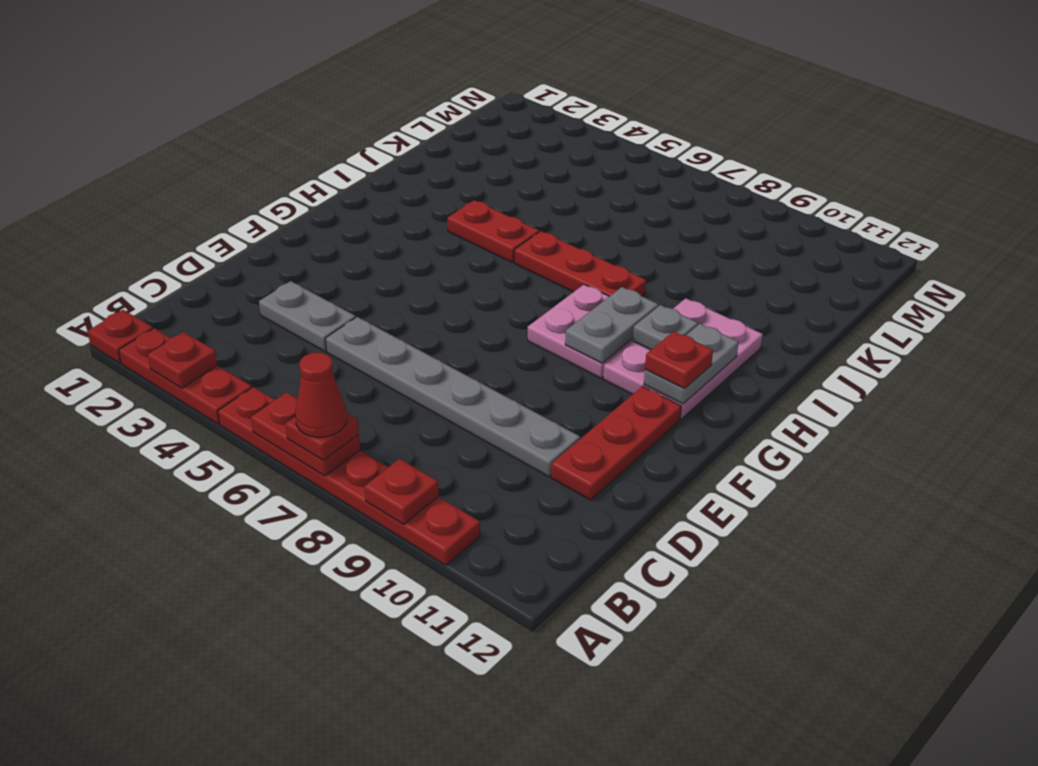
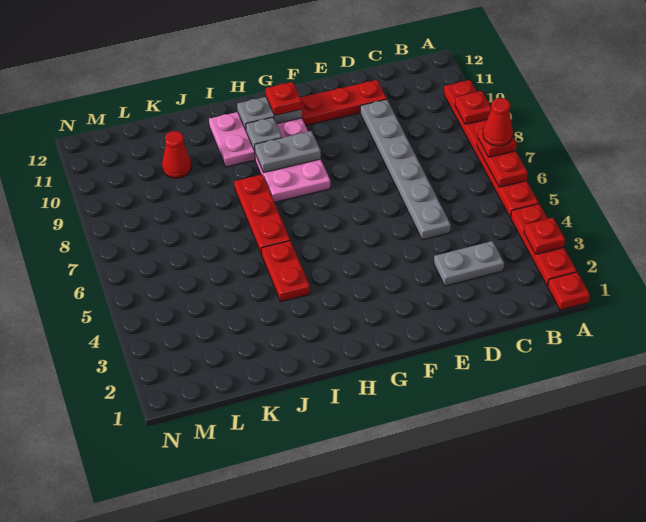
grey plate D3:D4 level 1 -> grey plate C3:D3 level 1
none -> red cone K10 level 1

